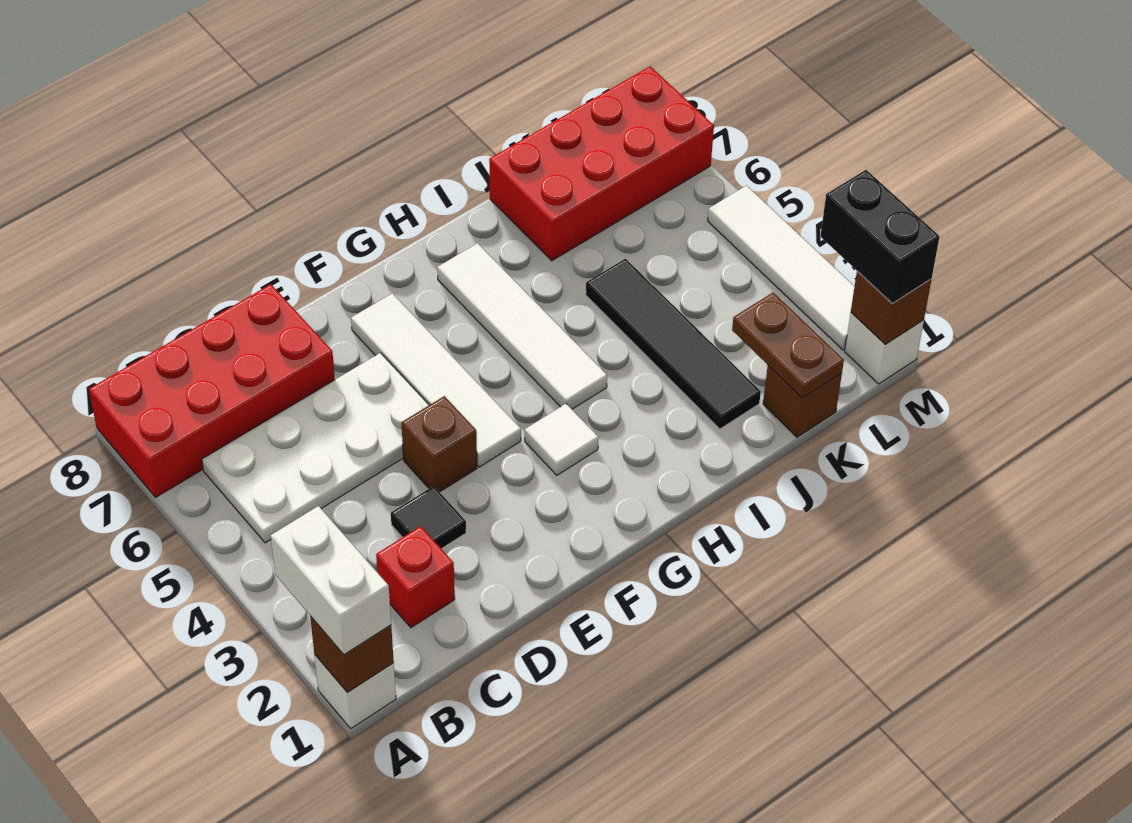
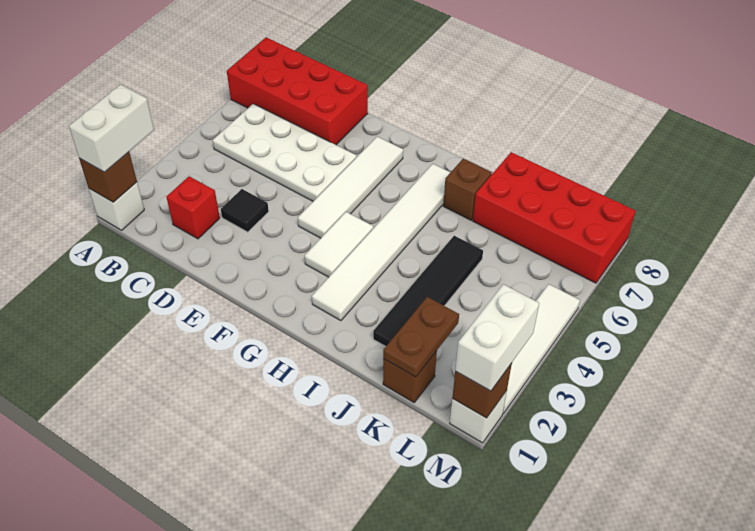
brown brick E4 level 1 -> brown brick I7 level 1
white tile G3 level 1 -> white tile G3:G4 level 1
white tile H4:H7 level 1 -> white tile H2:H7 level 1
black brick M1:M2 level 3 -> white brick M1:M2 level 3

